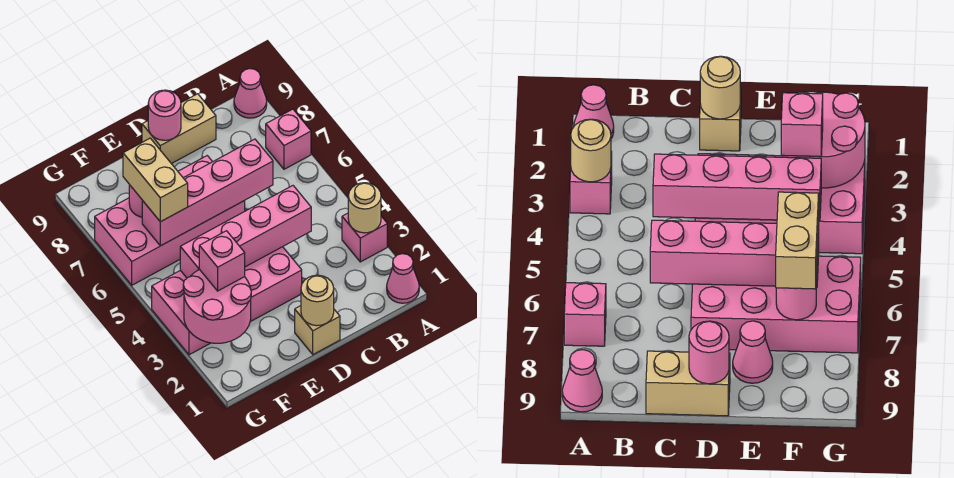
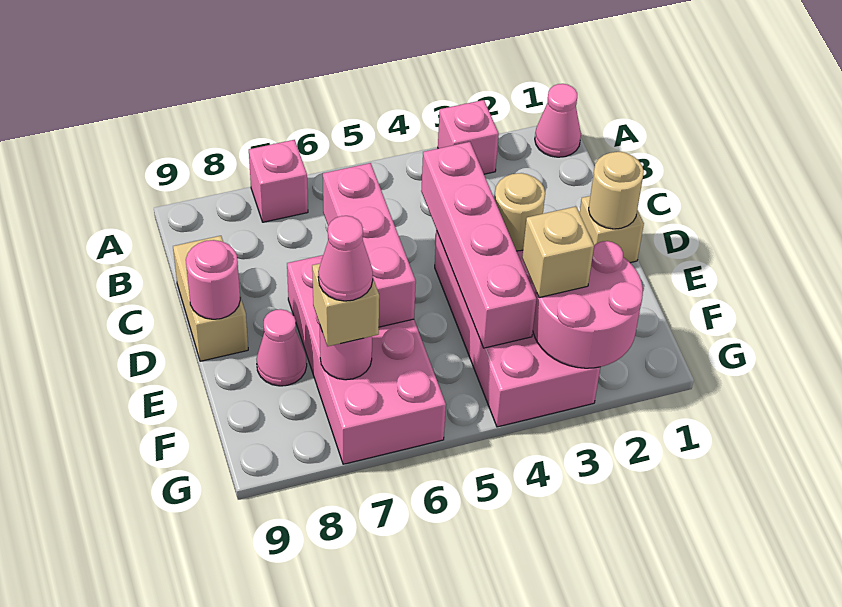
tan round brick A3 level 2 -> tan round brick D3 level 2
pink cone A9 level 1 -> pink cone F7 level 4
pink brick C6:F6 level 2 -> pink brick C6:E6 level 2
pink brick F3 level 3 -> tan brick F3 level 3
tan brick F6:F7 level 3 -> tan brick F7 level 3

